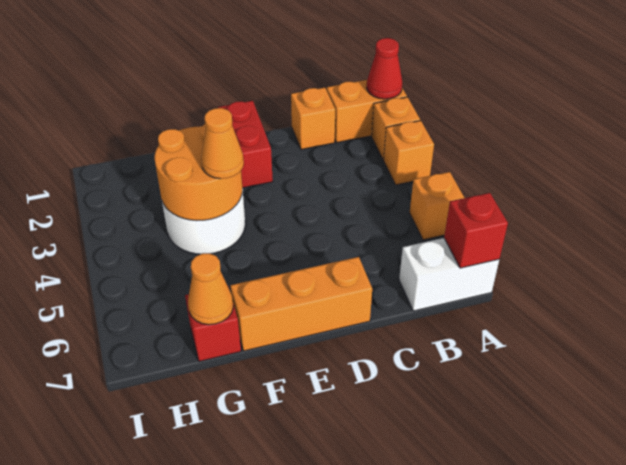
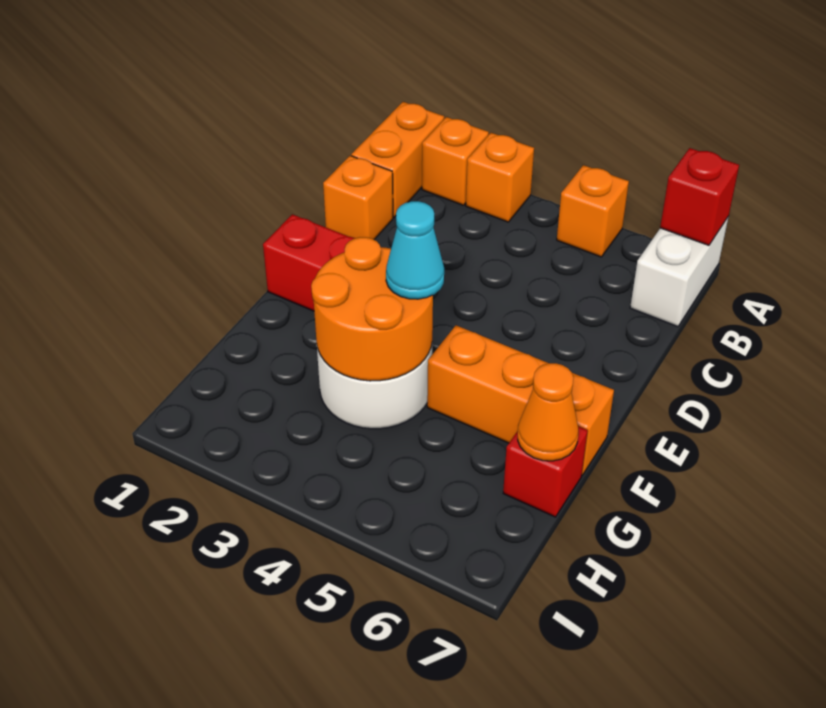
red cone A1 level 2 -> none
orange brick D7:F7 level 1 -> orange brick F5:F7 level 1
orange cone F4 level 3 -> cyan cone F4 level 3

